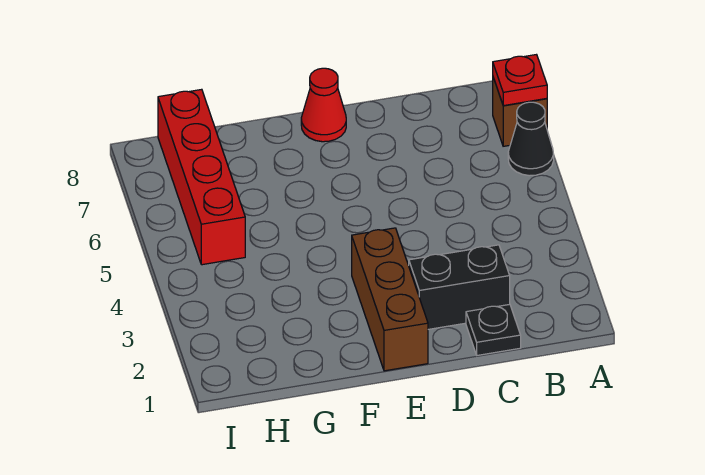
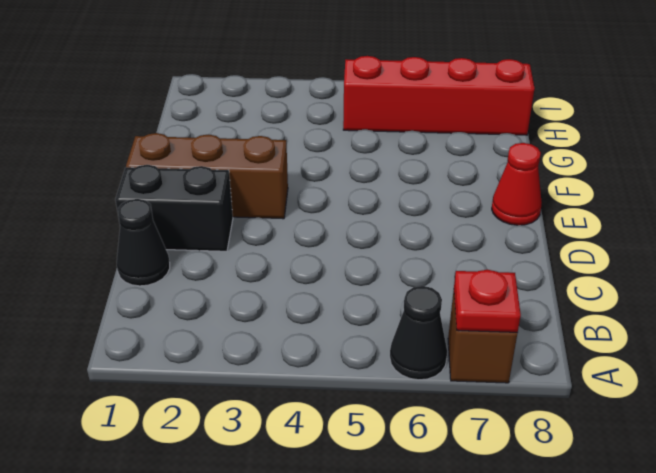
black plate C1 level 1 -> black cone C1 level 1
black brick C2:D2 level 1 -> black brick D1:D2 level 1

